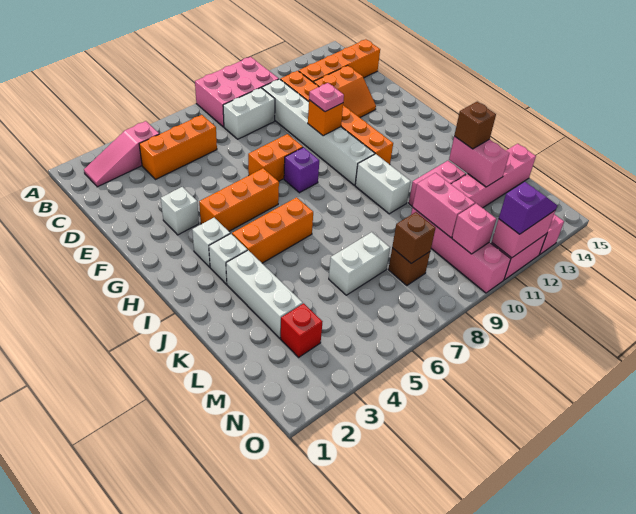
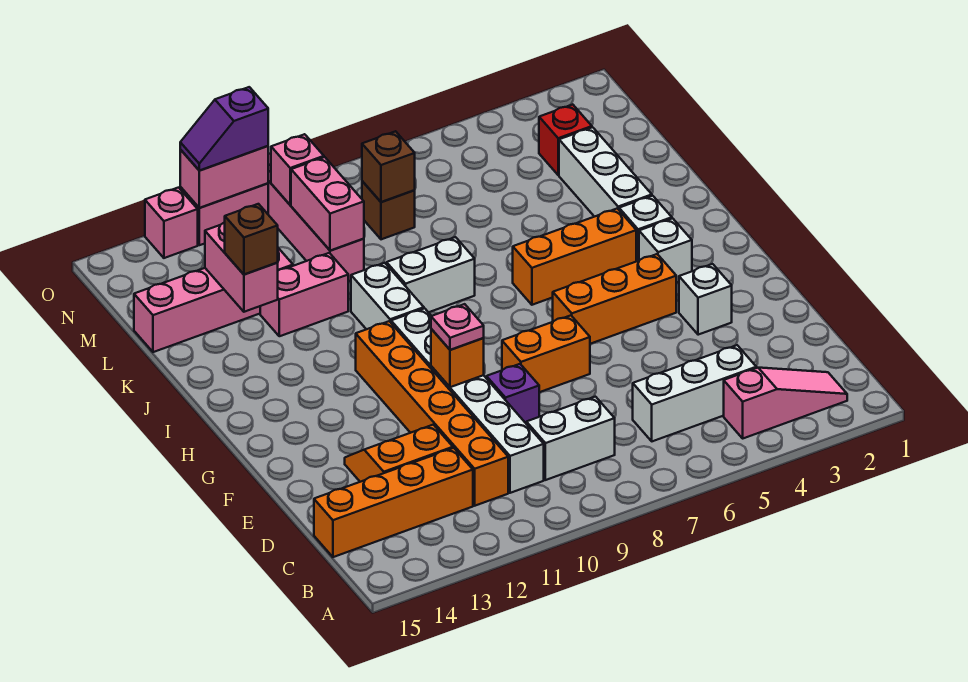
pink brick A8:B10 level 1 -> none
orange brick C4:C6 level 1 -> white brick C4:C6 level 1
purple brick G8 level 1 -> purple brick E9 level 1
white brick L6:L7 level 1 -> white brick J8:J9 level 1

